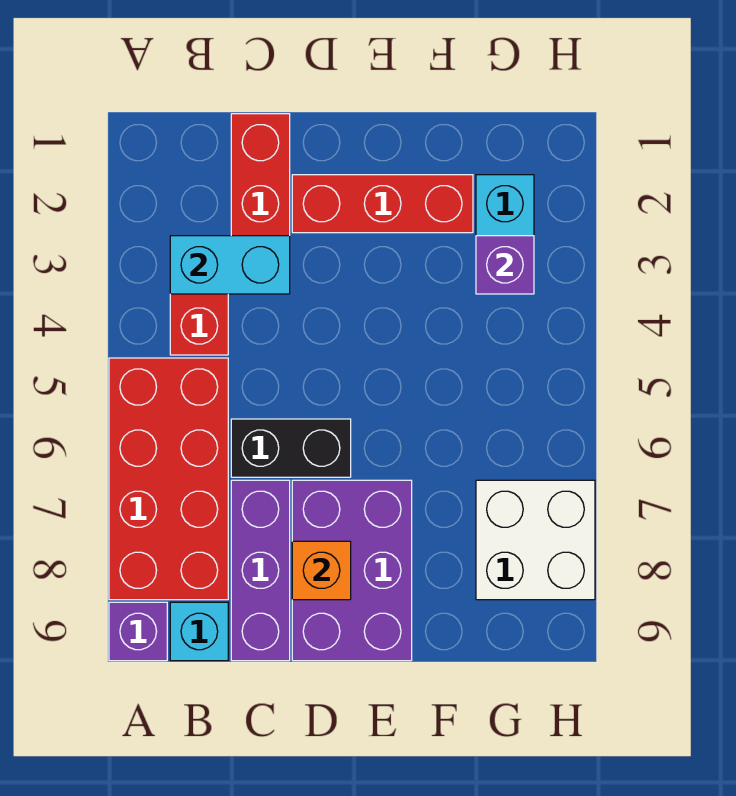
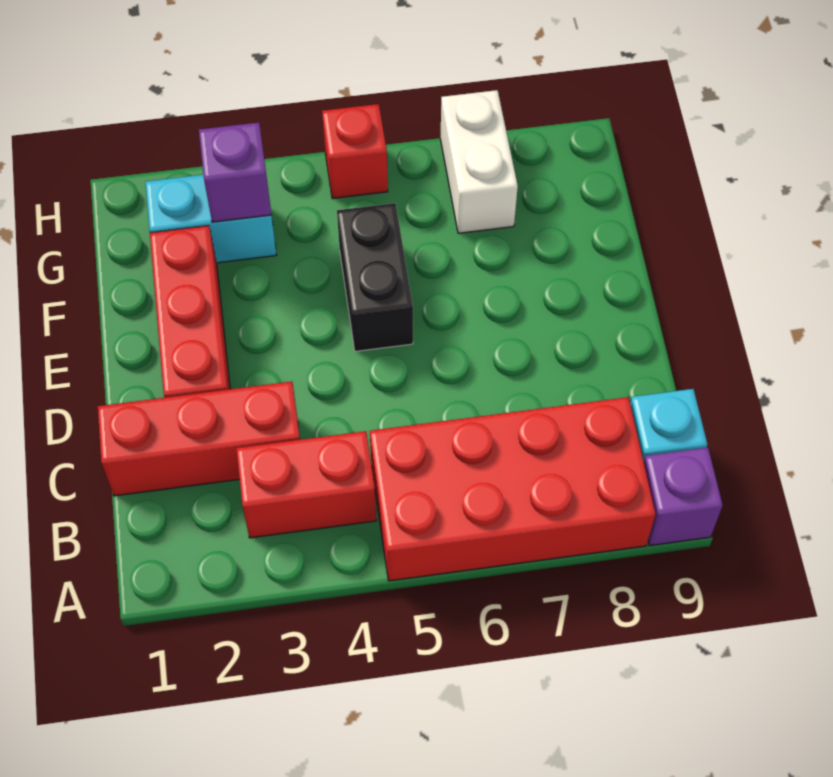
cyan brick B3:C3 level 2 -> none
black brick C6:D6 level 1 -> black brick E5:F5 level 1
purple brick C7:C9 level 1 -> none
purple brick D7:E9 level 1 -> none
orange brick D8 level 2 -> none
white brick G7:H8 level 1 -> white brick G7:H7 level 1
none -> red brick H5 level 1

